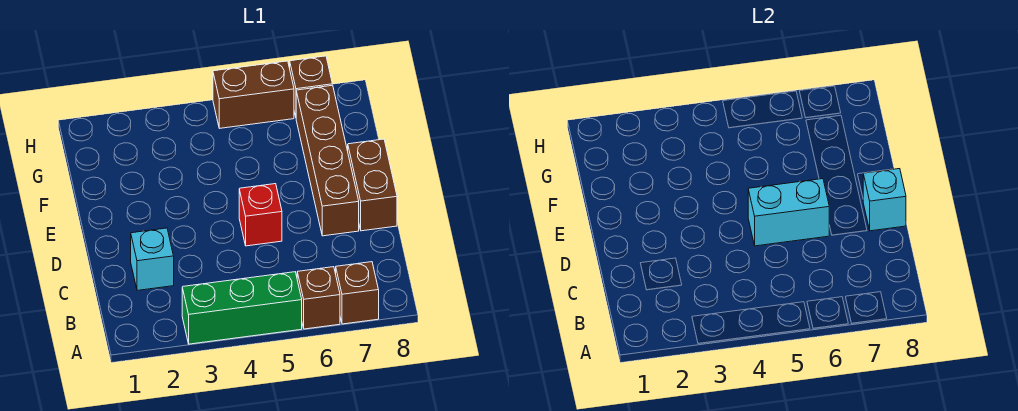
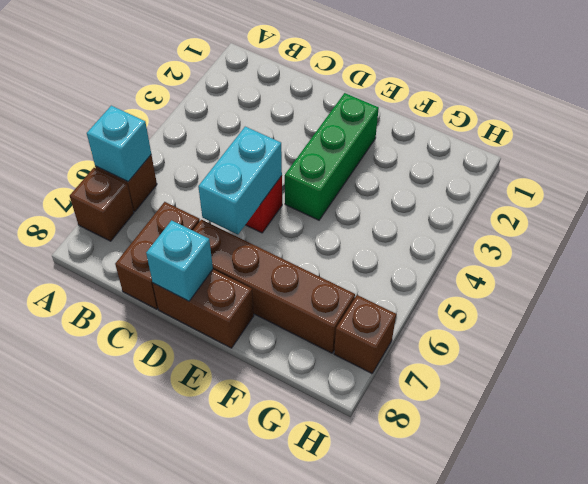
green brick A3:A5 level 1 -> green brick E2:E4 level 1
cyan brick C2 level 1 -> cyan brick A6 level 2
brown brick H5:H6 level 1 -> brown brick C7:C8 level 1

